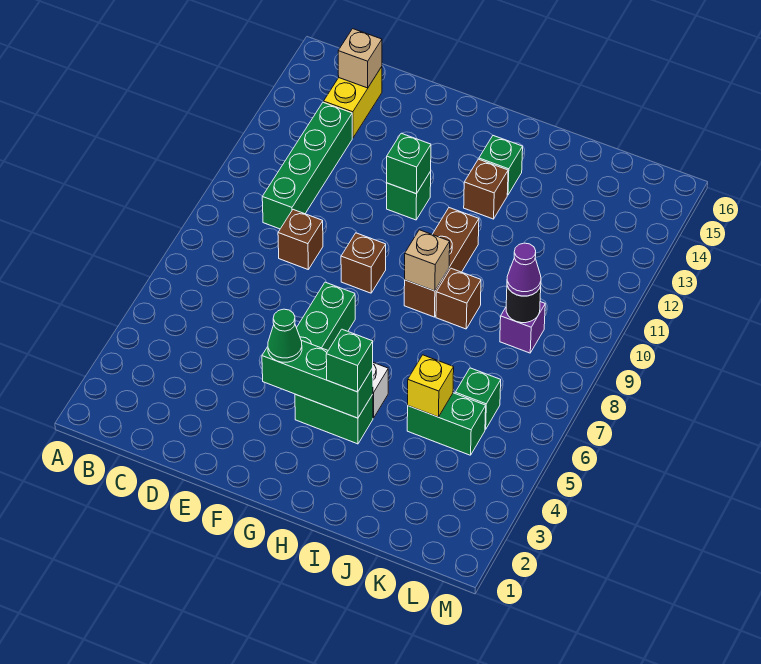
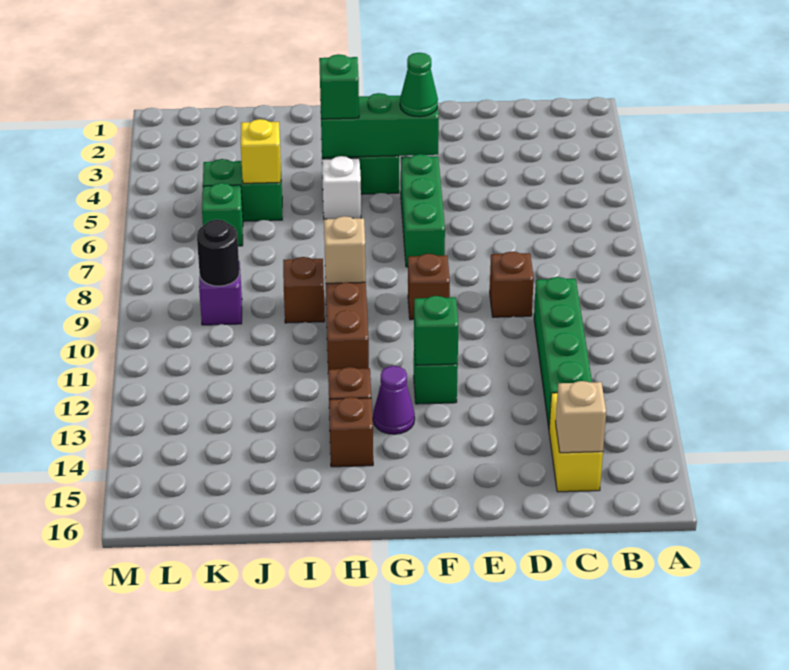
green brick H14 level 1 -> brown brick H14 level 1
purple cone K9 level 3 -> purple cone G13 level 1

